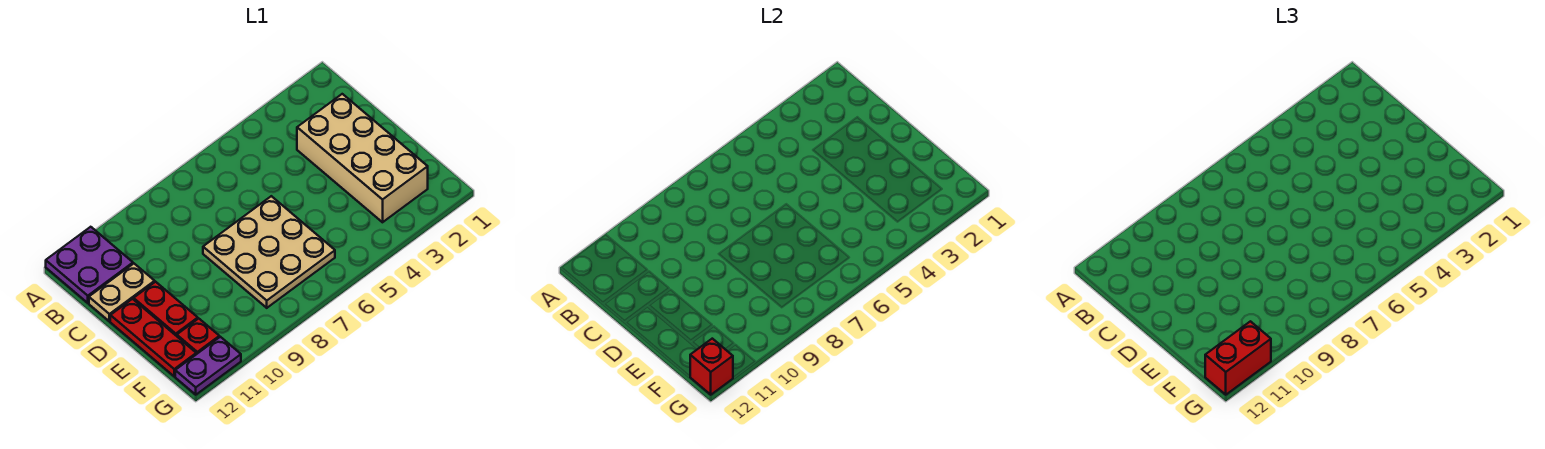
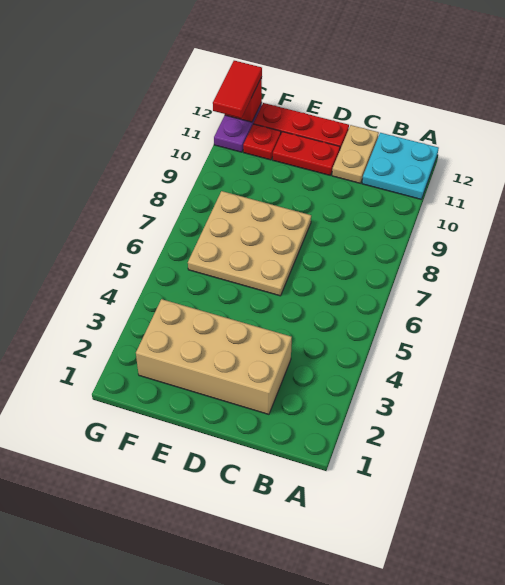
purple plate A11:B12 level 1 -> cyan plate A11:B12 level 1
red brick G11:G12 level 3 -> red tile G11:G12 level 3

